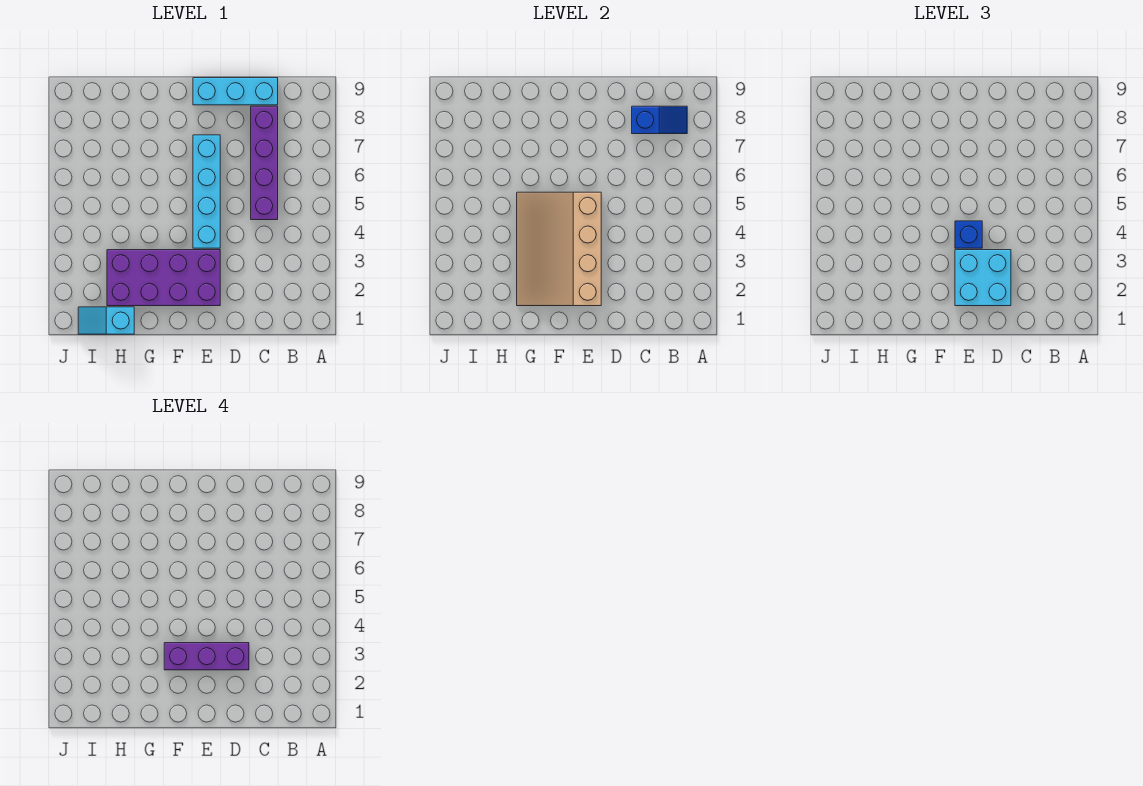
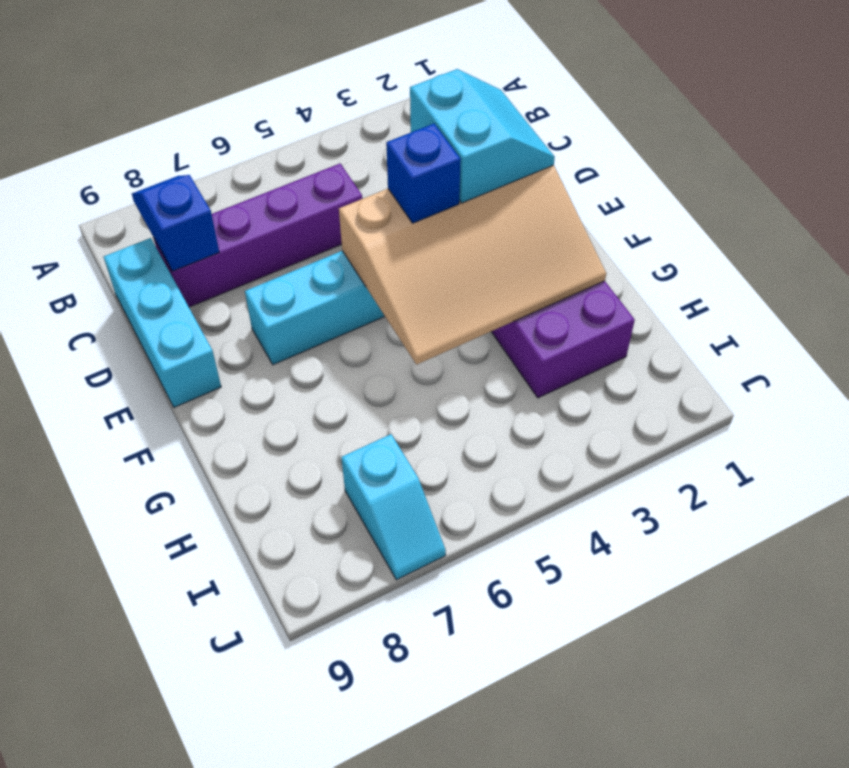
cyan brick D2:E3 level 3 -> cyan slope D2:E3 level 3 top 3
purple brick D3:F3 level 4 -> none
cyan slope H1:I1 level 1 top H -> cyan slope I7:J7 level 1 top I

